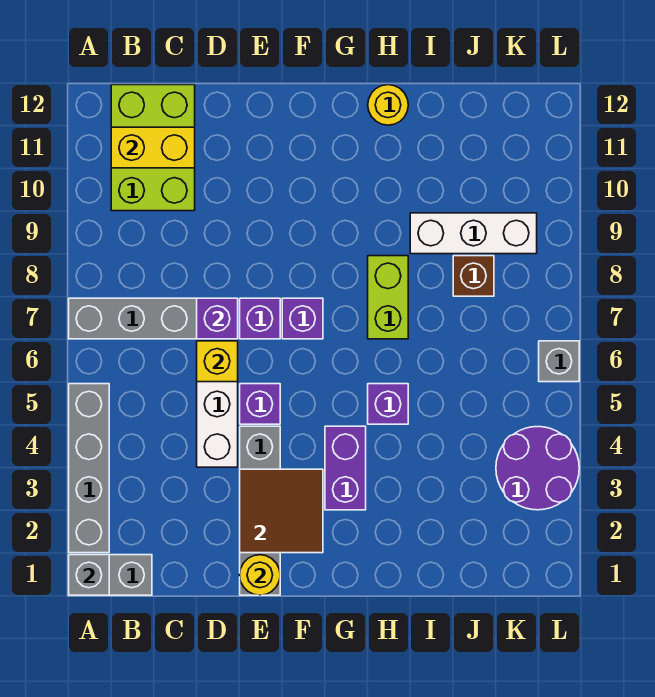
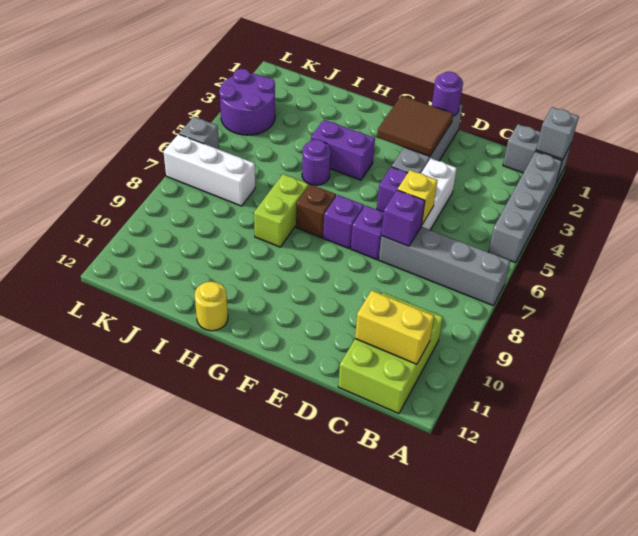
yellow round brick E1 level 2 -> purple round brick E1 level 2
purple brick G3:G4 level 1 -> purple brick G4:H4 level 1
purple brick H5 level 1 -> purple round brick H5 level 1
white brick I9:K9 level 1 -> white brick J7:L7 level 1
brown brick J8 level 1 -> brown brick G7 level 1

